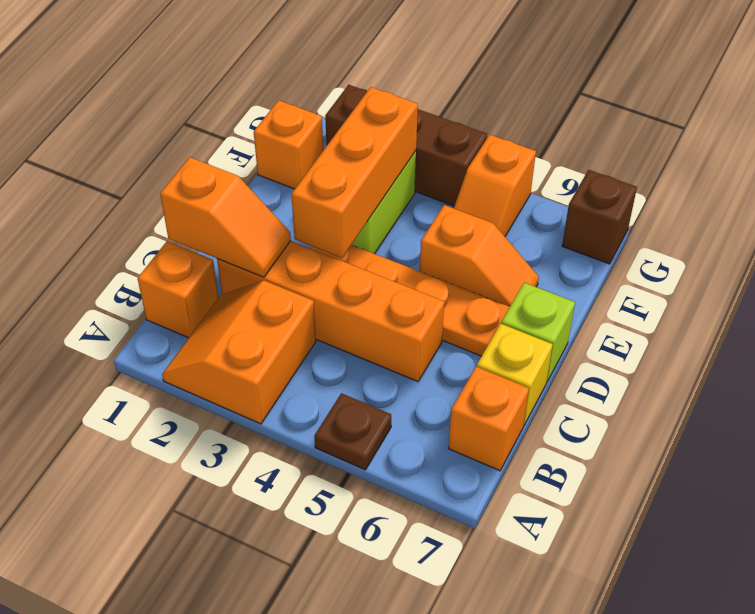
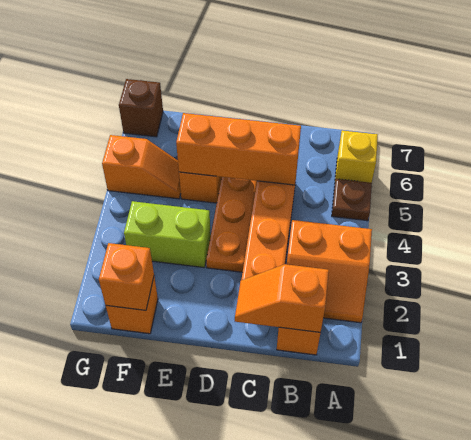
orange brick B7 level 1 -> orange brick F1 level 2
orange slope C1:C2 level 2 top 1 -> orange slope B1:C1 level 2 top B
yellow brick C7 level 1 -> yellow brick A6 level 1
orange brick D3:F3 level 2 -> orange brick C5:E5 level 2
lime brick D7 level 1 -> none
brown brick G2:G4 level 1 -> none

